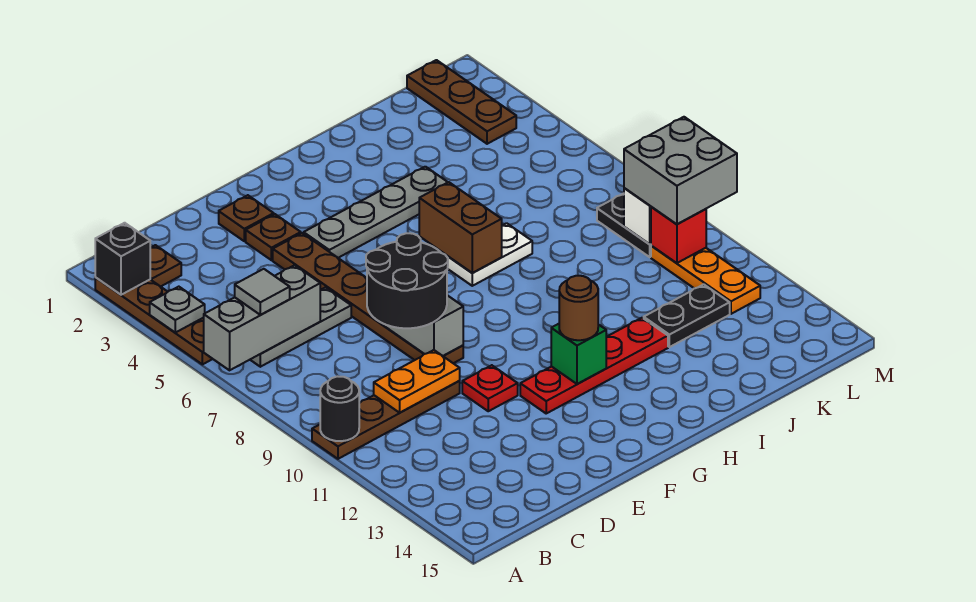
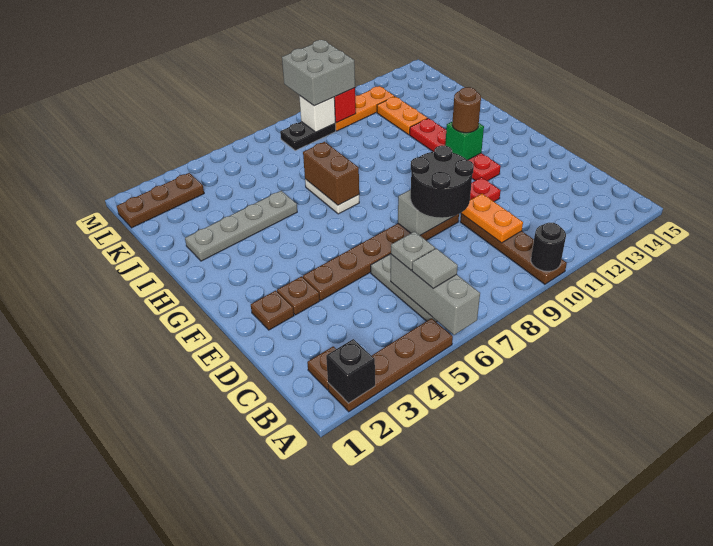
grey plate A4 level 2 -> grey plate C6 level 3
grey plate F4:I4 level 1 -> grey plate I2:I5 level 1
brown brick H6:H7 level 2 -> brown brick H7:I7 level 2
black plate J12:K12 level 1 -> orange plate J12:K12 level 1

